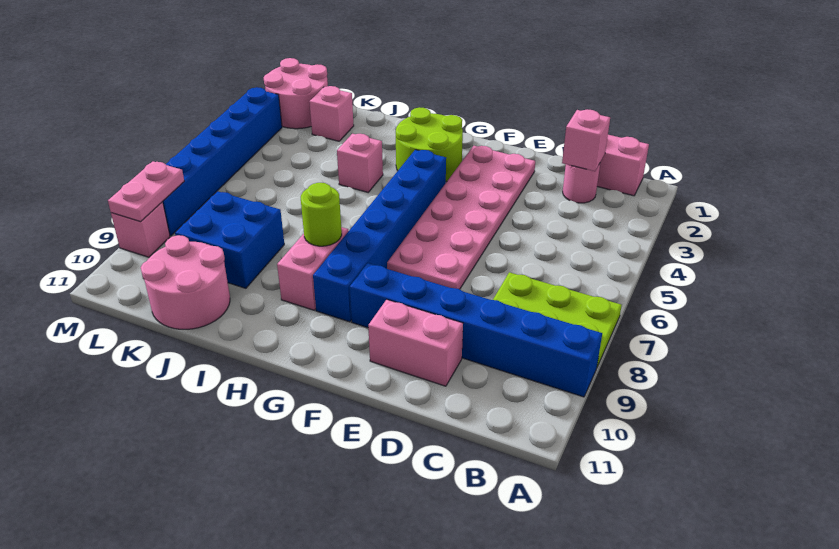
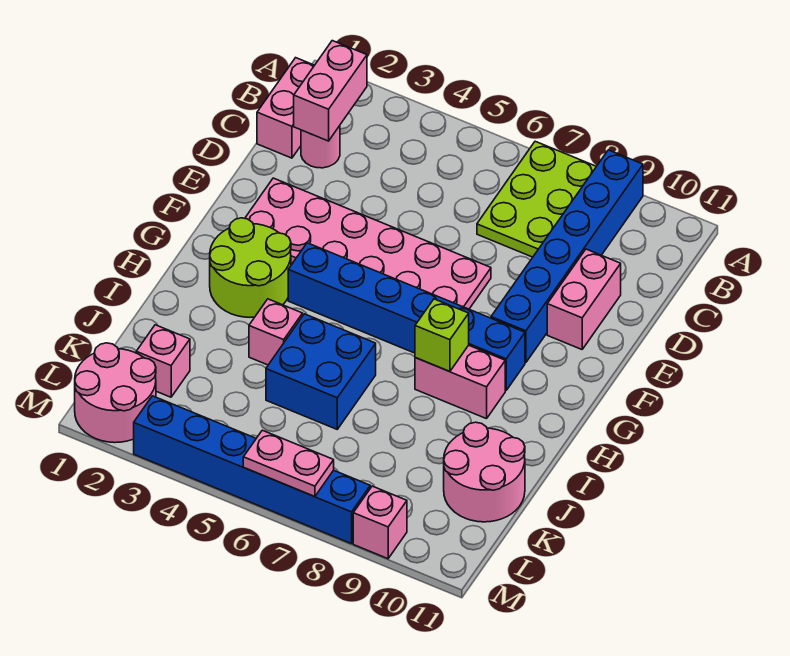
pink brick C2 level 2 -> pink brick B2:C2 level 2
lime round brick H8 level 2 -> lime brick H8 level 2
blue brick J8:K9 level 1 -> blue brick I5:J6 level 1
pink plate M8:M9 level 2 -> pink plate M6:M7 level 2

